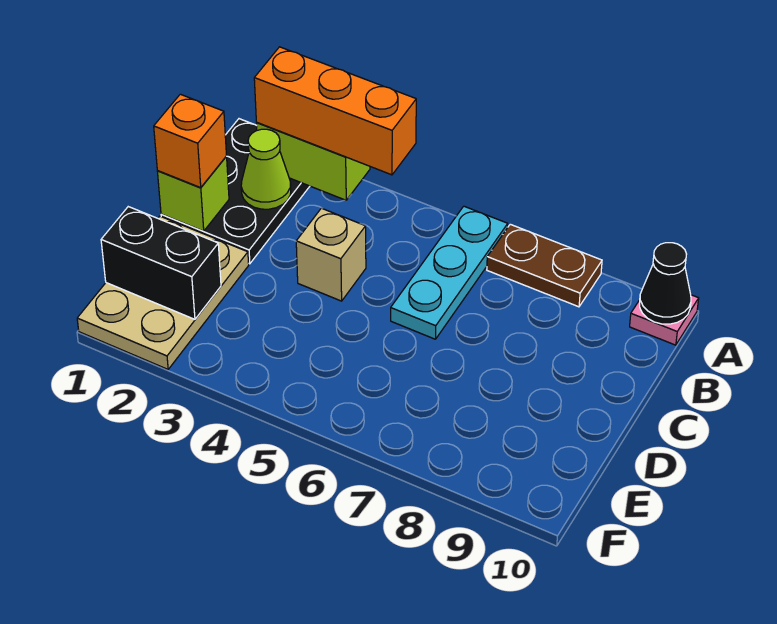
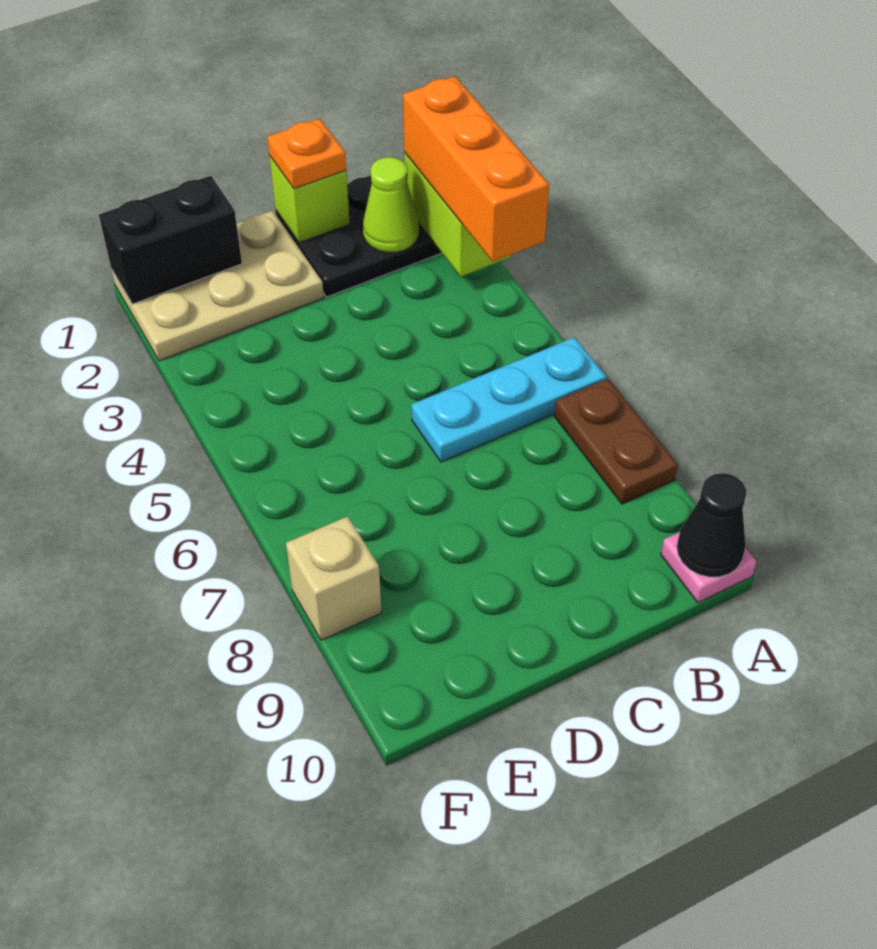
orange brick C1 level 3 -> orange plate C1 level 3
tan brick C4 level 1 -> tan brick F8 level 1
black brick E1:E2 level 2 -> black brick E1:F1 level 2

